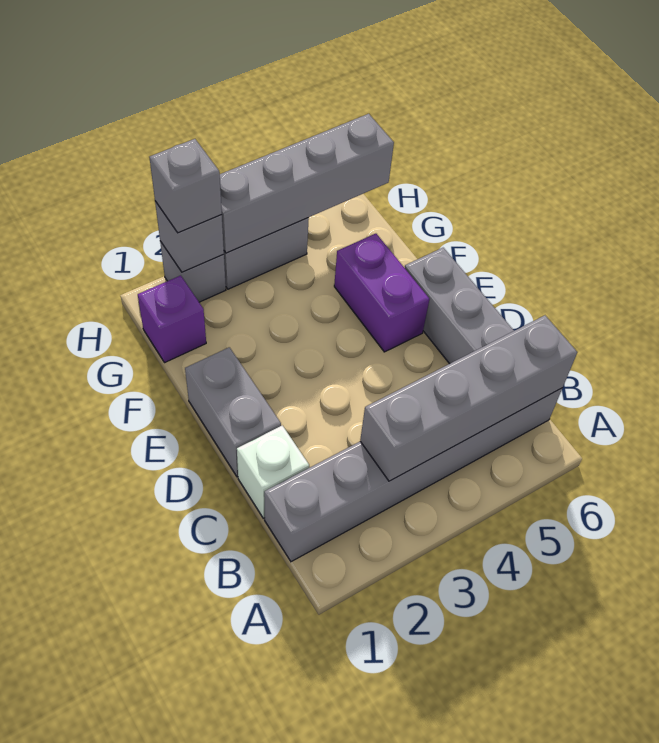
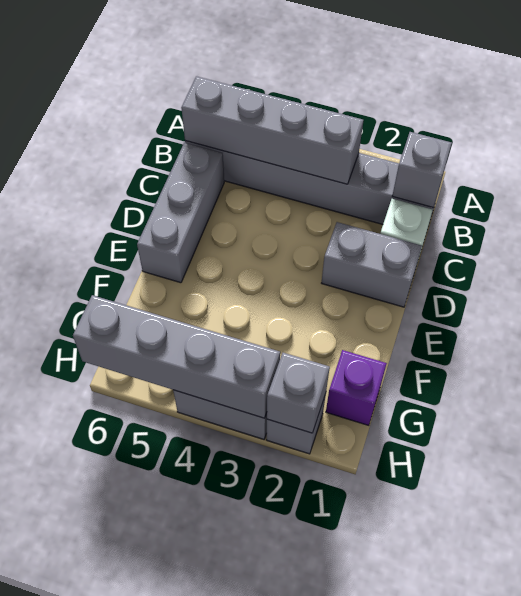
grey brick D1:E1 level 1 -> grey brick D1:D2 level 1
purple brick E5:F5 level 1 -> none
grey brick H2 level 3 -> grey brick B1 level 2

